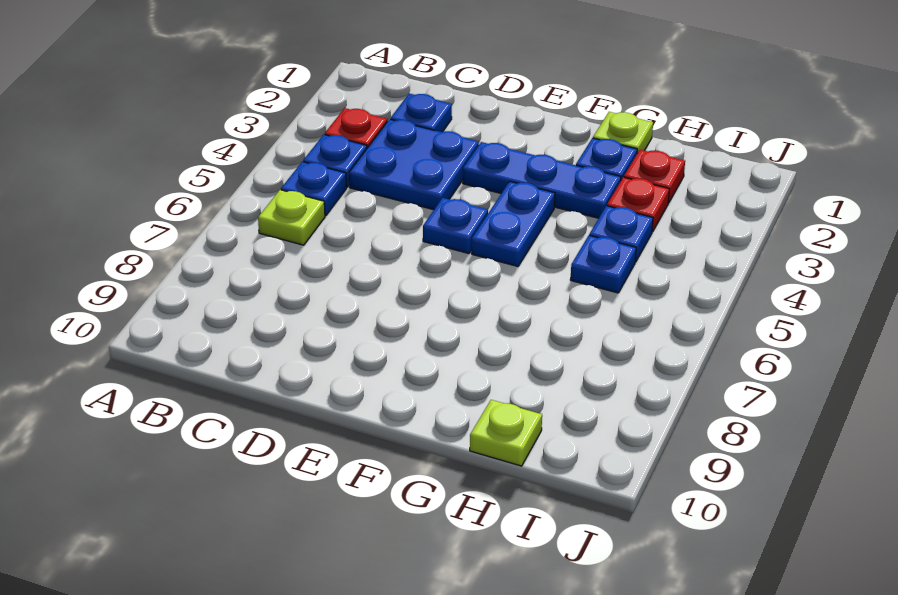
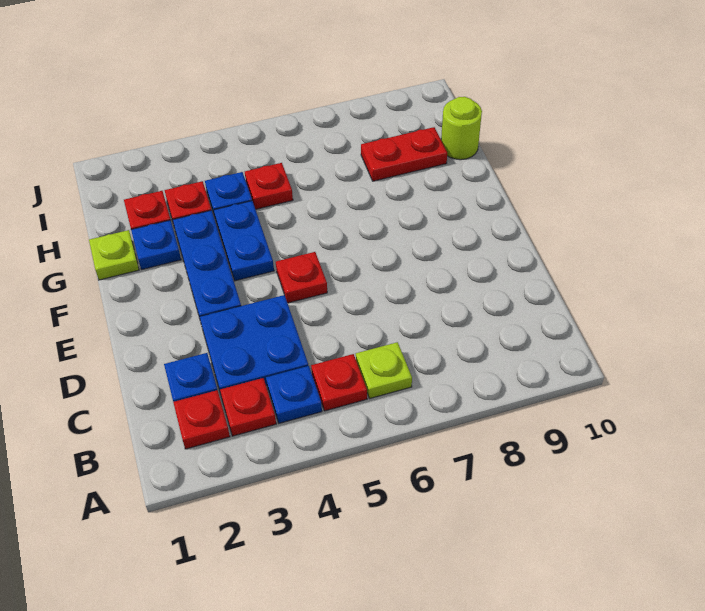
none -> red plate B2 level 1
blue plate B5 level 1 -> red plate B5 level 1
blue plate E5 level 1 -> red plate E5 level 1
blue plate F4:F5 level 1 -> blue plate F4:G4 level 1
blue plate H5 level 1 -> red plate H5 level 1
none -> red plate H8:H9 level 1
lime plate H10 level 1 -> lime round brick H10 level 1

